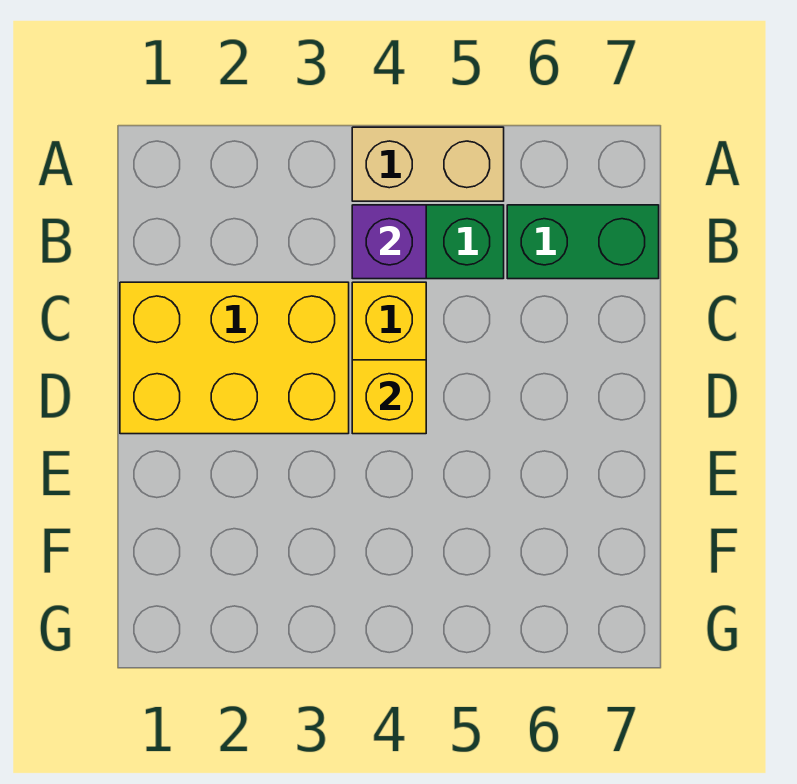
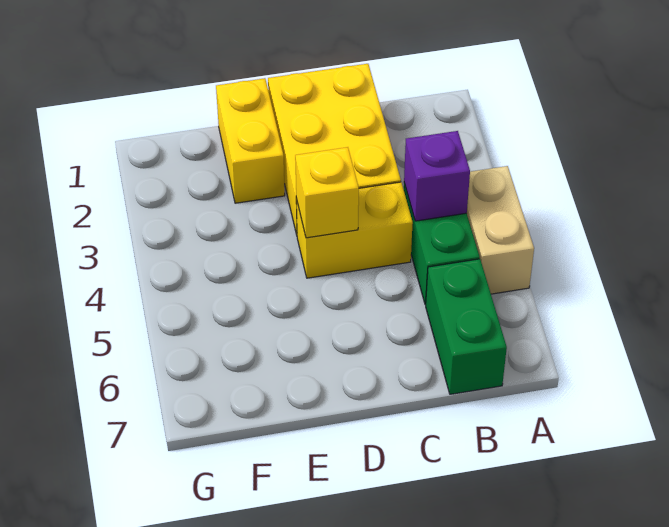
none -> yellow brick E1:E2 level 1

